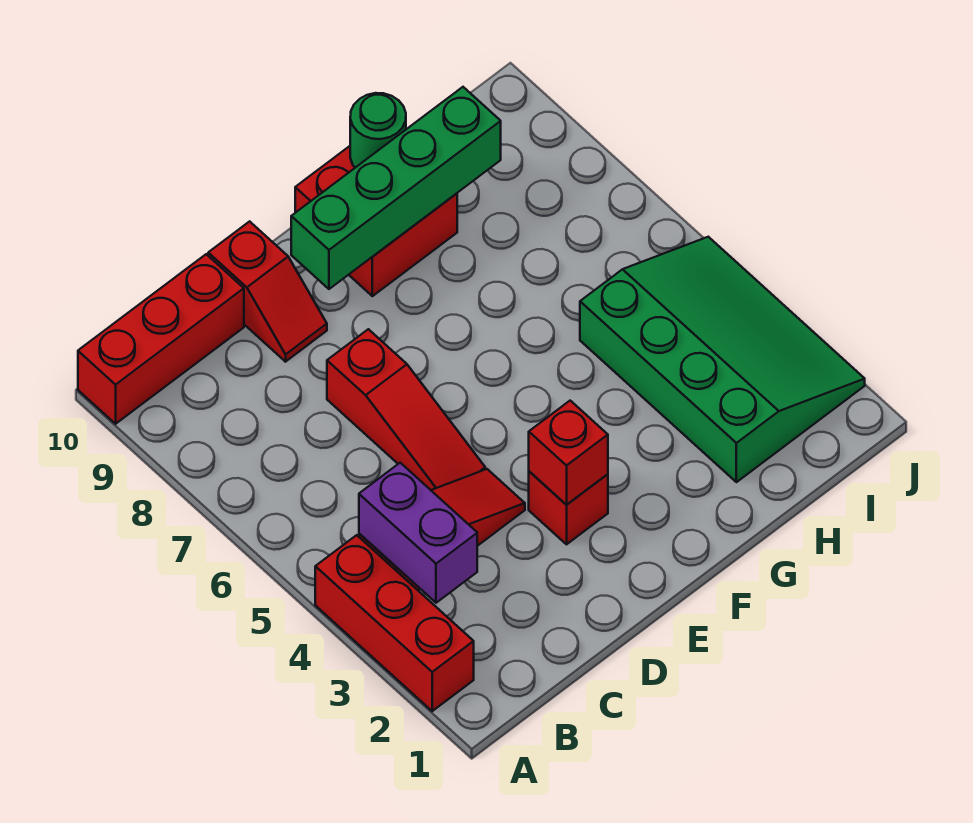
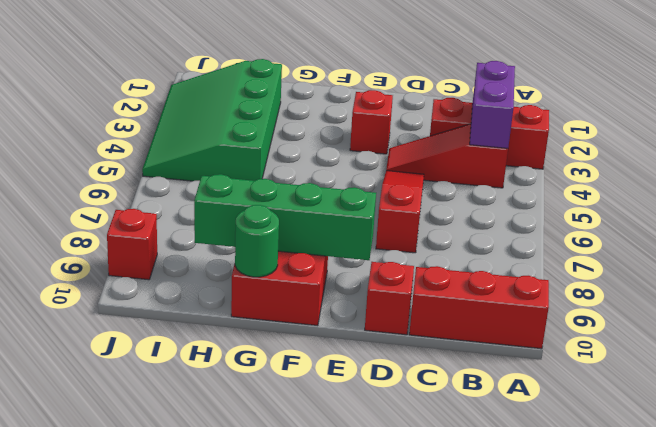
red brick A2:A4 level 1 -> red brick A3:C3 level 1
red brick E3 level 2 -> red brick J9 level 1

